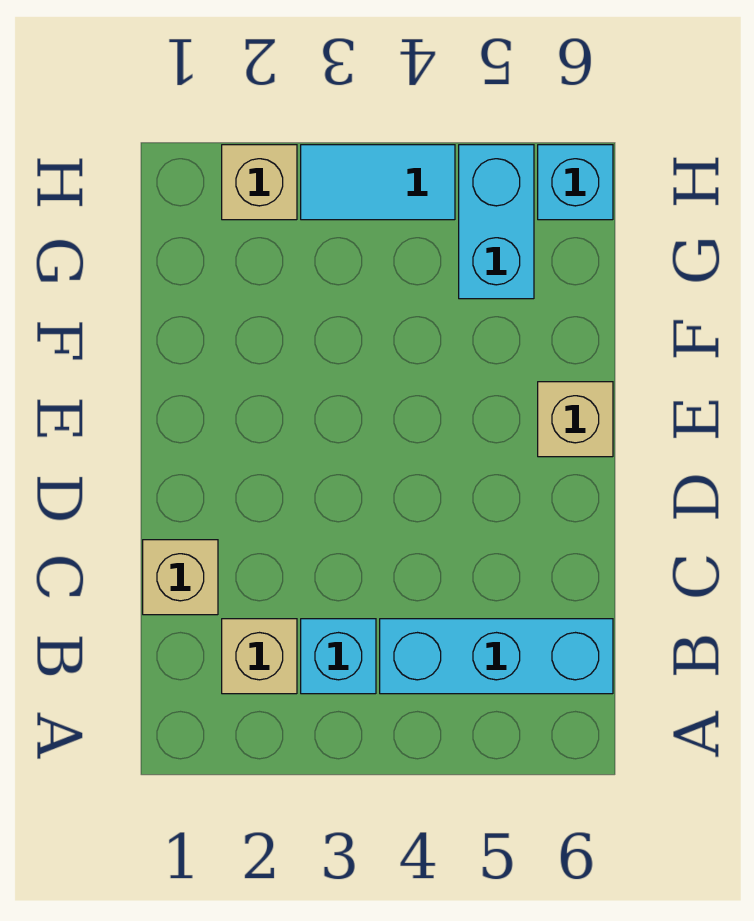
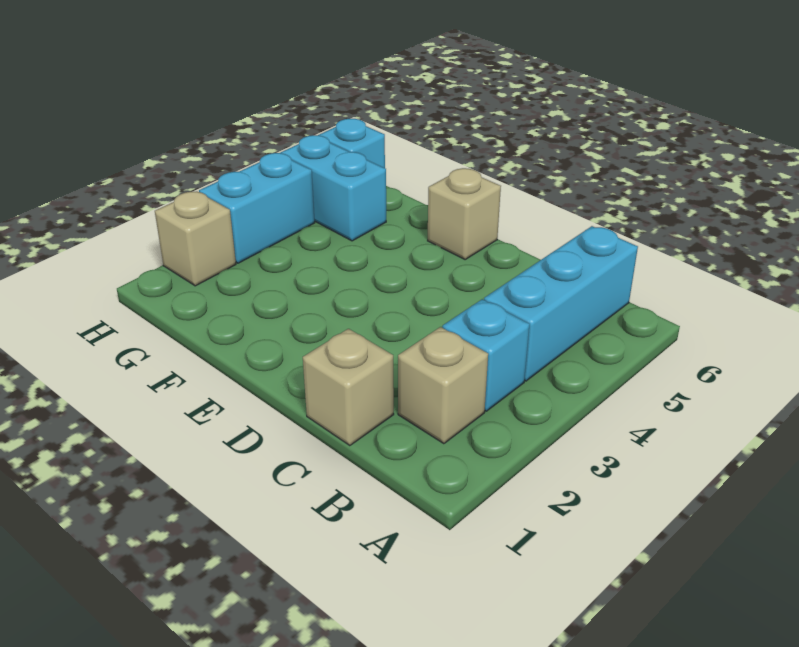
cyan tile H3:H4 level 1 -> cyan brick H3:H4 level 1

